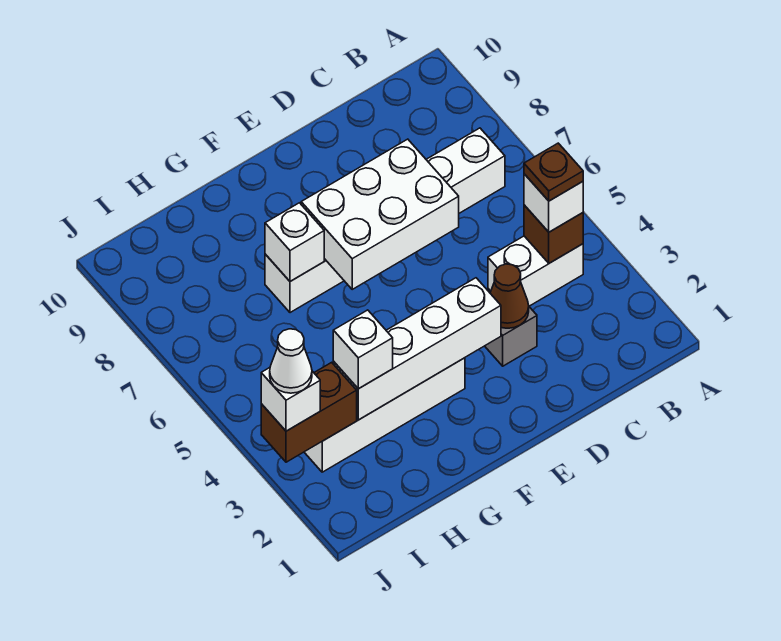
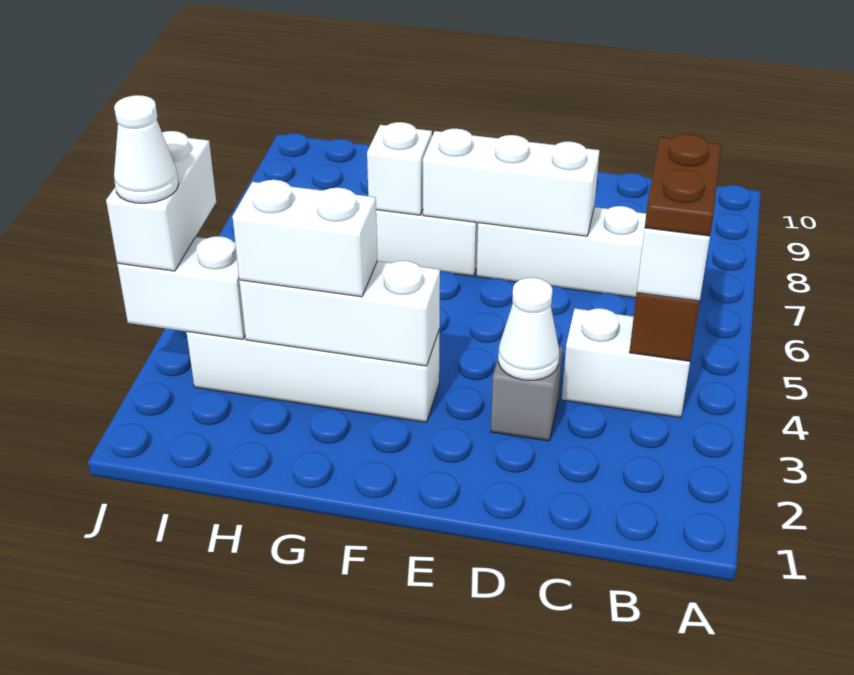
brown plate B4 level 4 -> brown plate B4:B5 level 4
brown cone D3 level 2 -> white cone D3 level 2
white brick D6:F7 level 2 -> white brick D7:F7 level 2
white brick E3:H3 level 2 -> white brick F3:H3 level 2
white brick H3 level 3 -> white brick G3:H3 level 3
brown brick I3:J3 level 2 -> white brick I3:J3 level 2
white brick J3 level 3 -> white brick J3:J4 level 3

